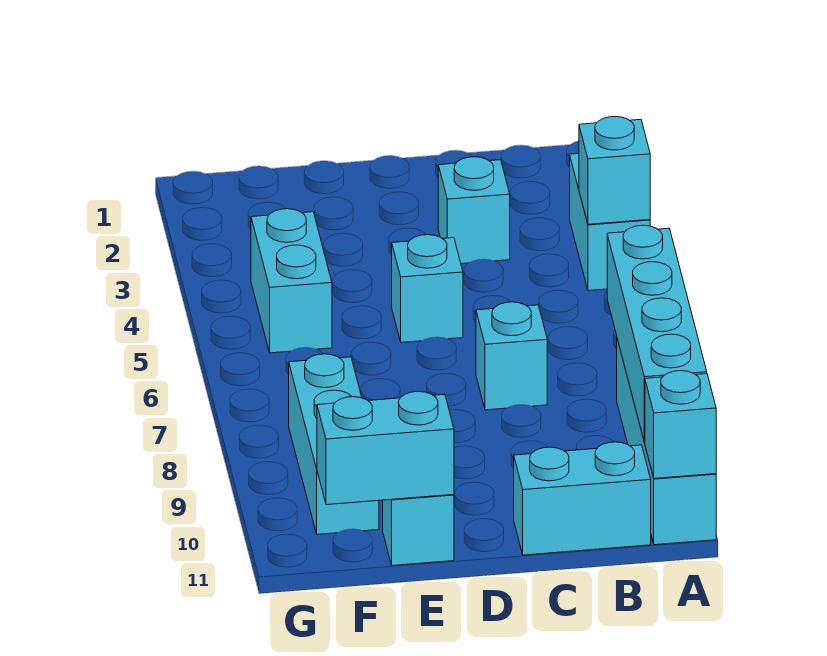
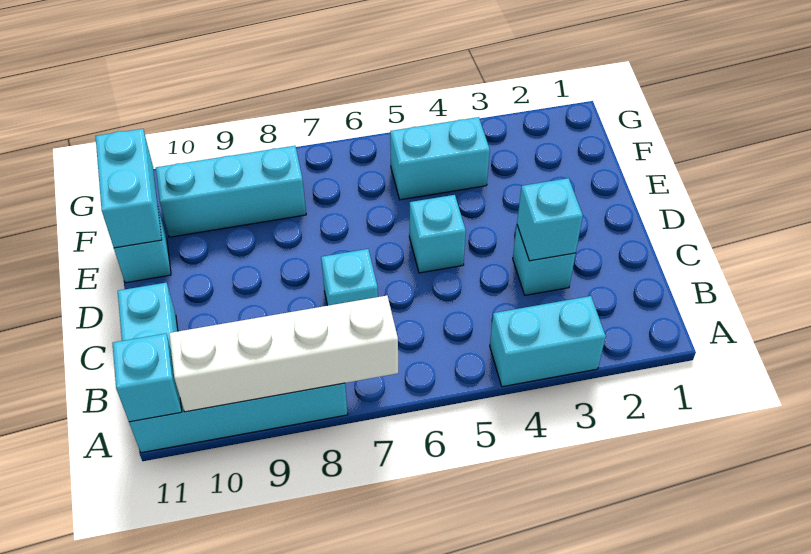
cyan brick A4 level 2 -> cyan brick C3 level 2
cyan brick A7:A10 level 2 -> white brick A7:A10 level 2

